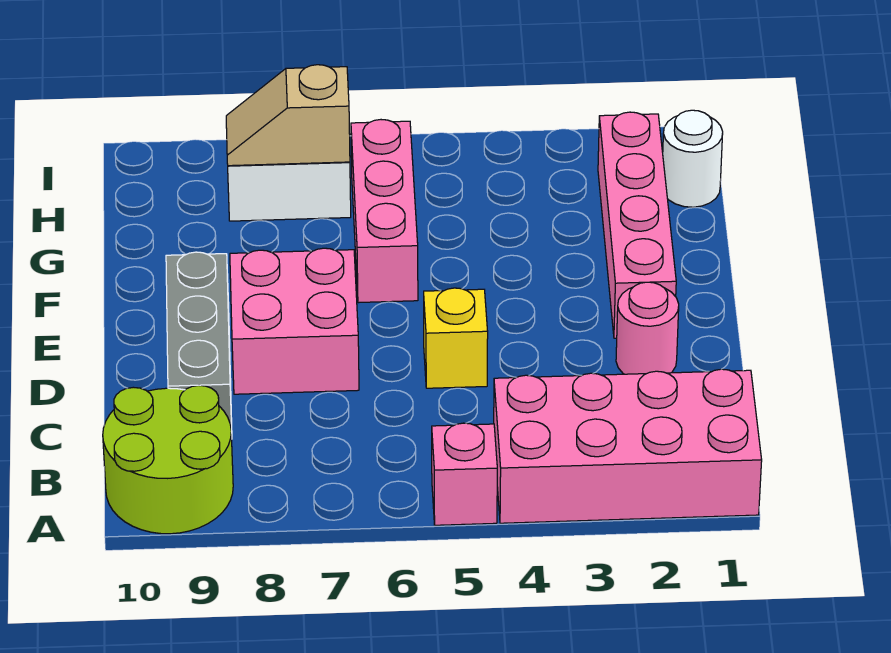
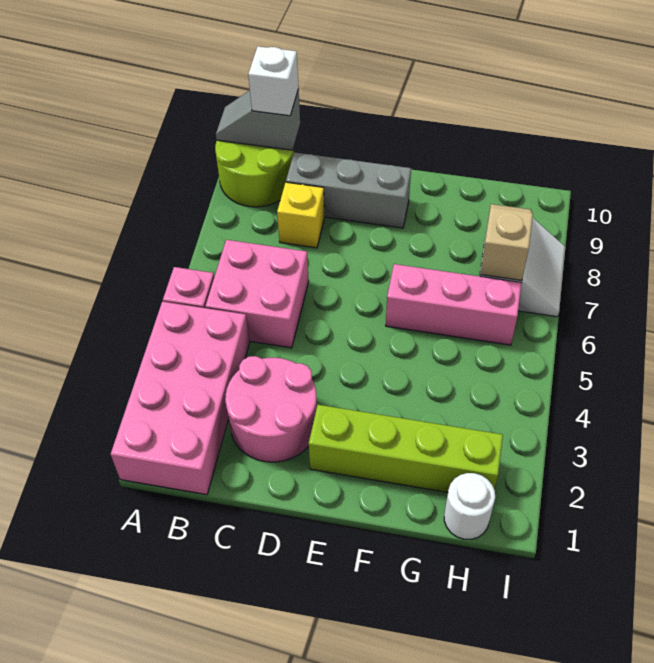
none -> grey slope A10:B10 level 2 top B
none -> white brick B10 level 3
pink round brick D2 level 1 -> pink round brick C2:D3 level 1
yellow brick D5 level 1 -> yellow brick C8 level 1
pink brick D7:E8 level 1 -> pink brick B5:C6 level 1
pink brick E2:H2 level 1 -> lime brick E2:H2 level 1

